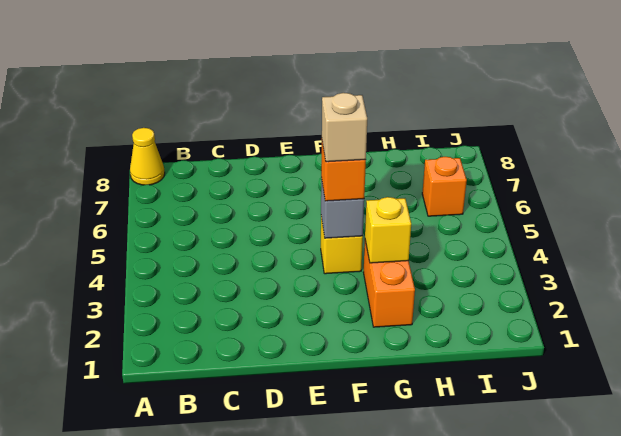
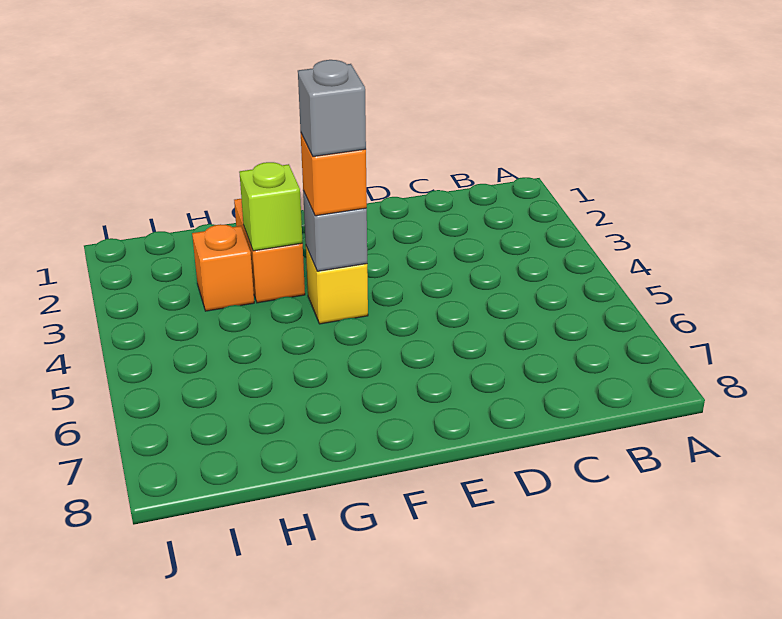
yellow cone A8 level 1 -> none
tan brick F4 level 4 -> grey brick F4 level 4
yellow brick G3 level 2 -> lime brick G3 level 2
orange brick I6 level 1 -> orange brick H3 level 1

